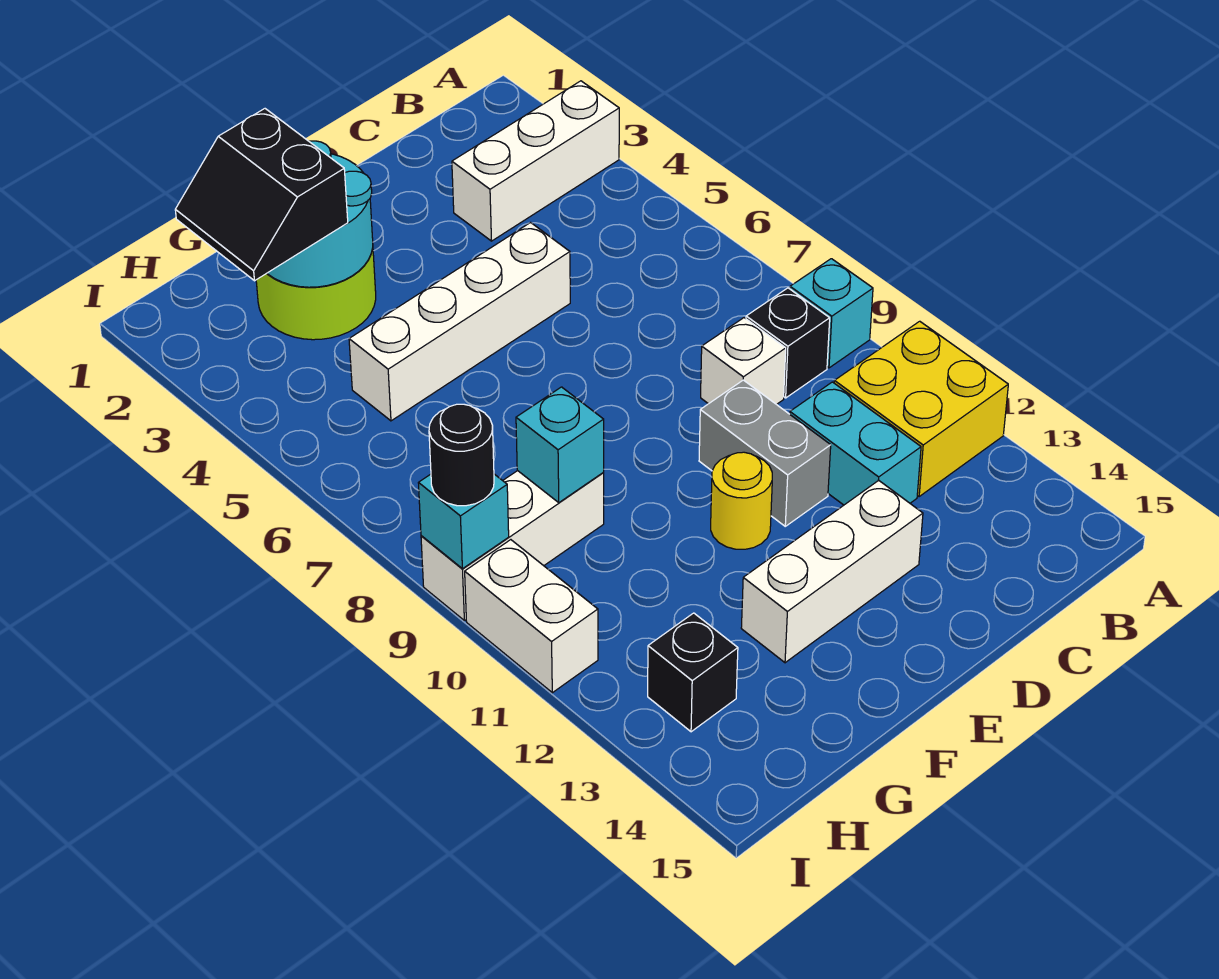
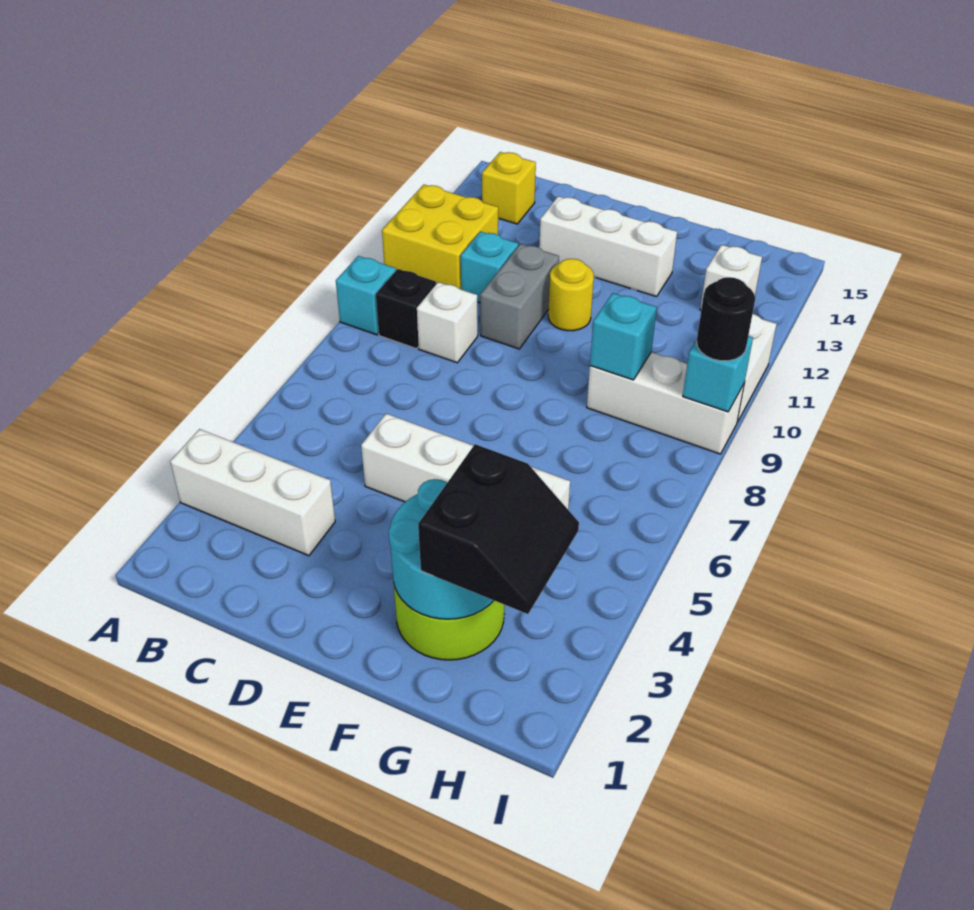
none -> yellow brick B14 level 1
cyan brick C11:C12 level 1 -> cyan brick C11 level 1
black brick H13 level 1 -> white brick H13 level 1

